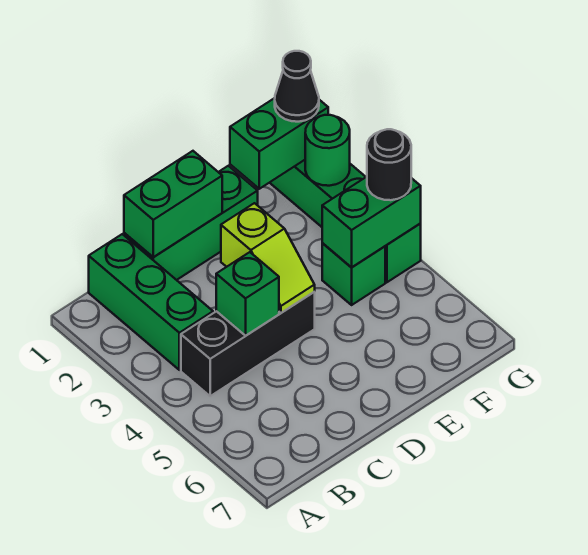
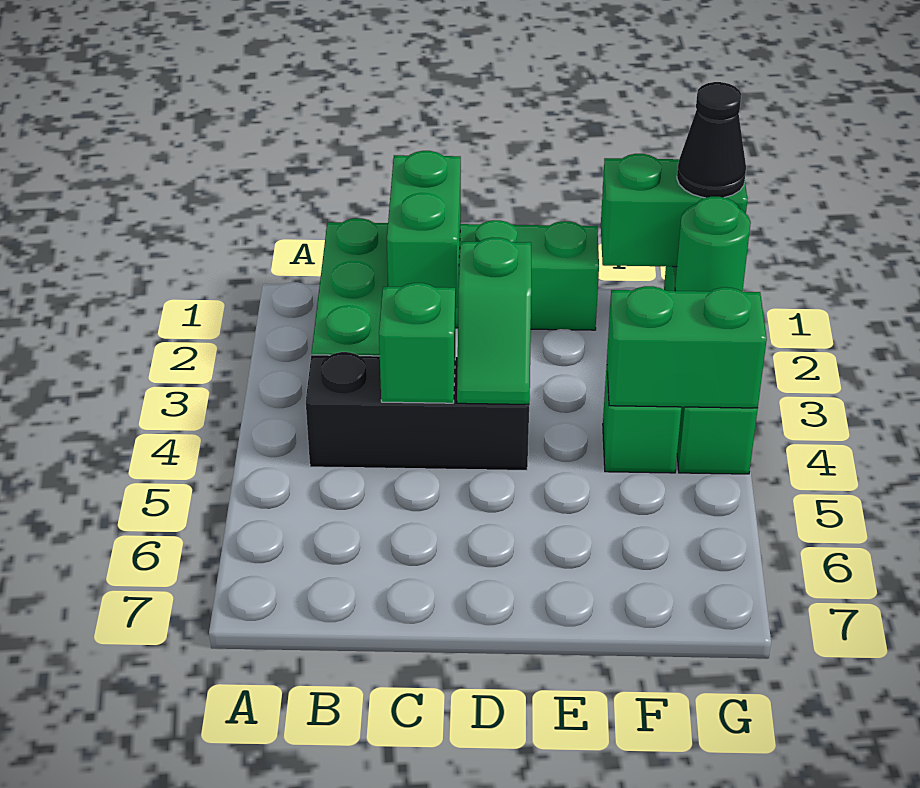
green brick C1:D1 level 2 -> green brick C1:C2 level 2
lime slope D3:D4 level 2 top 3 -> green slope D3:D4 level 2 top 3
black round brick G4 level 3 -> none

